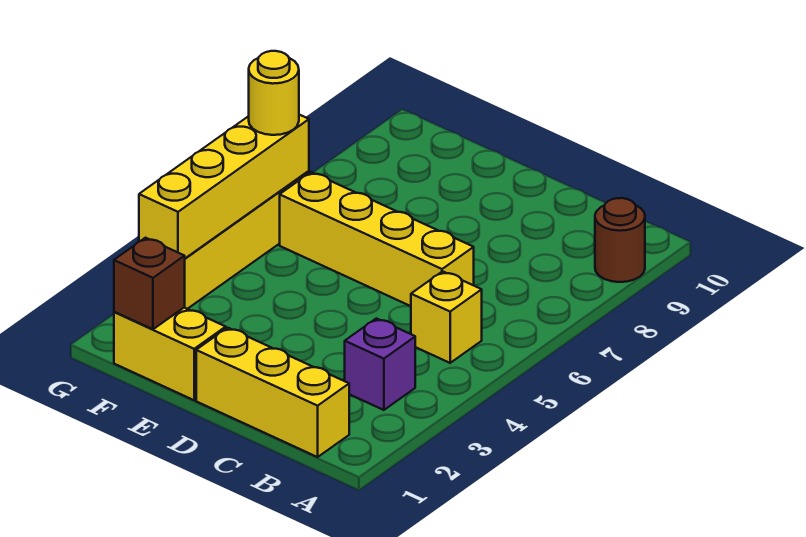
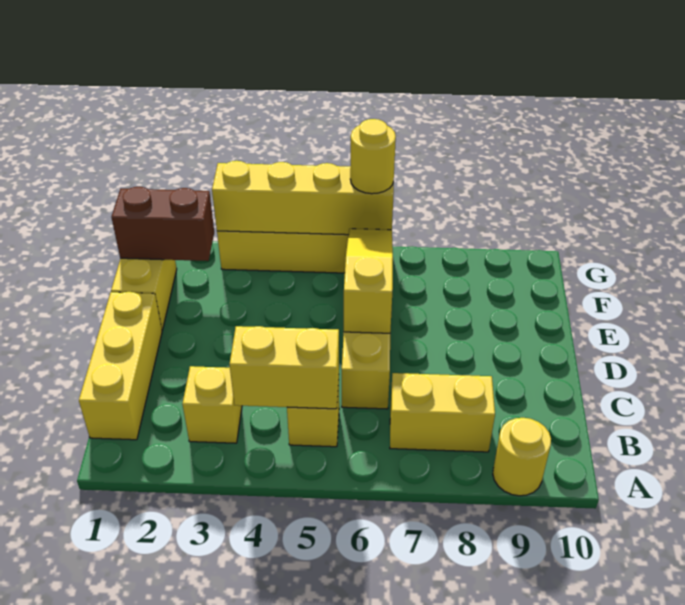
brown round brick A9 level 1 -> yellow round brick A9 level 1
purple brick B3 level 1 -> yellow brick B3 level 1
none -> yellow brick B4:B5 level 2
none -> yellow brick B7:B8 level 1
none -> yellow slope D6:F6 level 2 top D
brown brick F1 level 2 -> brown brick F1:F2 level 2

